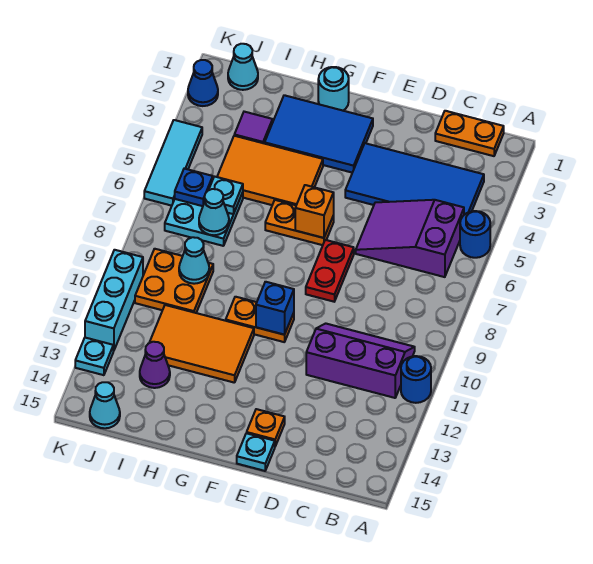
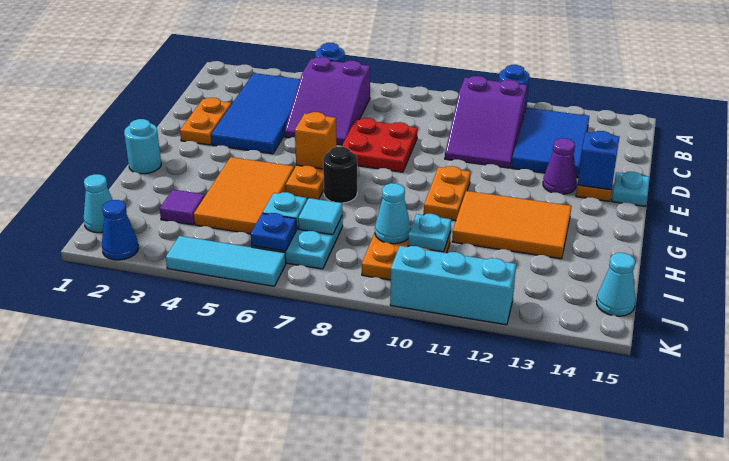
orange plate B1:C1 level 1 -> orange plate D2:E2 level 1
purple slope B10:D11 level 1 top 11 -> purple slope B10:D11 level 1 top B
red plate E7:E8 level 1 -> red plate D7:E8 level 1
blue tile F2:H3 level 1 -> blue tile B12:D13 level 1
blue brick F10 level 2 -> blue brick E14 level 2
none -> black round brick G7 level 1
orange tile G11:I12 level 1 -> orange tile G11:H13 level 1
cyan cone I7 level 2 -> cyan tile I7 level 2
purple cone I13 level 1 -> purple cone E13 level 1
cyan plate K13 level 1 -> cyan plate I10 level 2

